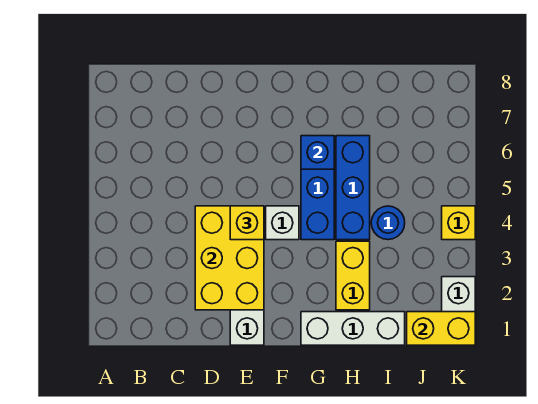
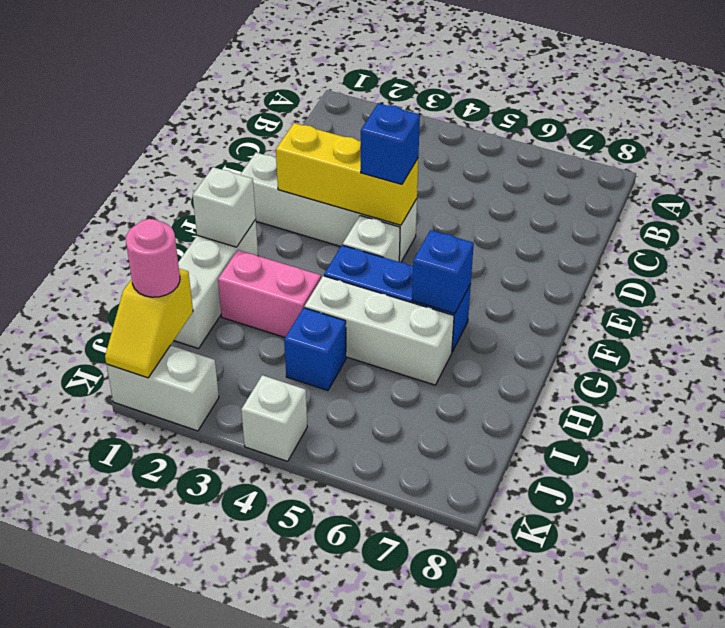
yellow brick D2:E4 level 2 -> yellow brick E2:E4 level 2
yellow brick E4 level 3 -> blue brick E4 level 3
none -> white brick G1 level 2
yellow brick H2:H3 level 1 -> pink brick H2:H3 level 1
blue brick H4:H6 level 1 -> white brick H4:H6 level 1
blue round brick I4 level 1 -> blue brick I4 level 1
yellow brick J1:K1 level 2 -> yellow slope J1:K1 level 2 top J
none -> pink round brick J1 level 3
yellow brick K4 level 1 -> white brick K4 level 1

